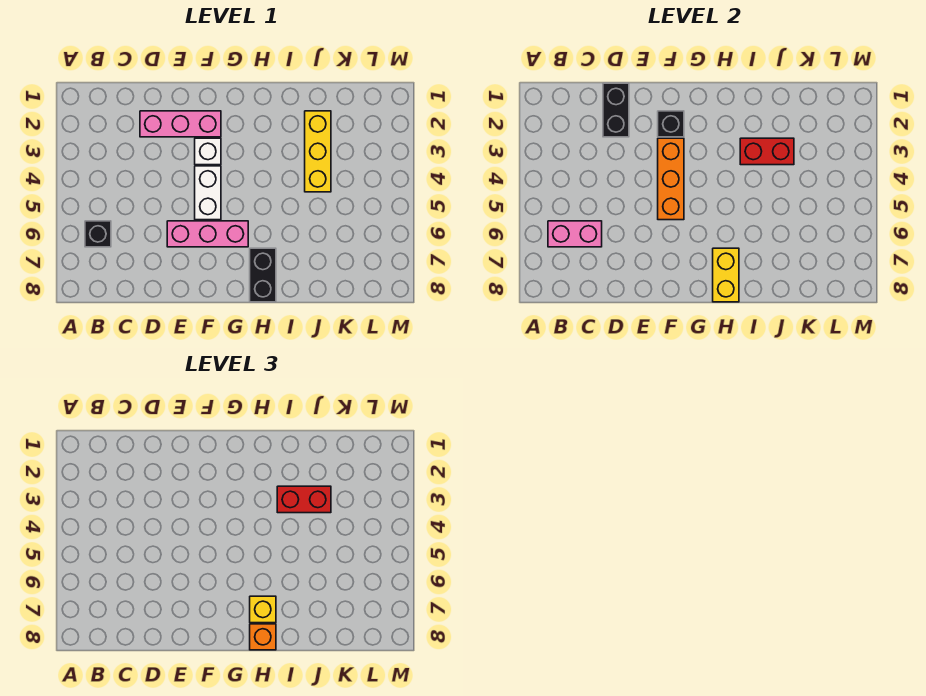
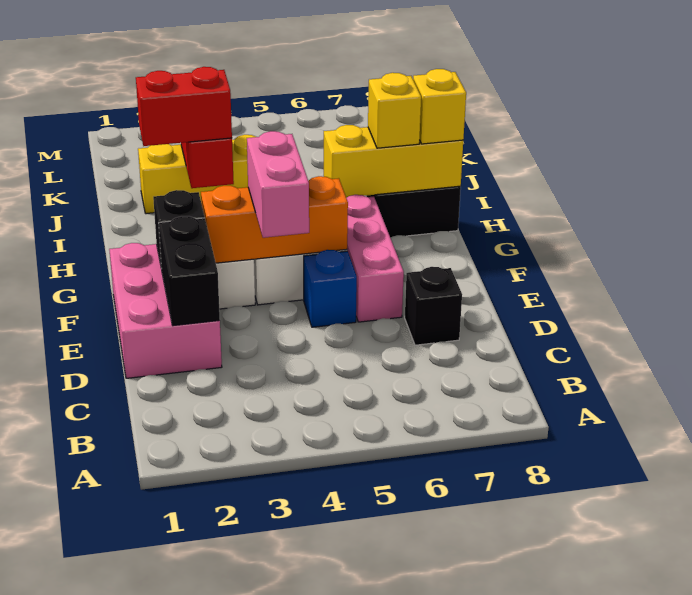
black brick B6 level 1 -> black brick D7 level 1
pink brick B6:C6 level 2 -> pink brick E4:F4 level 3
black brick D1:D2 level 2 -> black brick D2:E2 level 2
pink brick D2:F2 level 1 -> pink brick D1:F2 level 1
none -> blue brick E5 level 1
yellow brick H7:H8 level 2 -> yellow brick H6:H8 level 2
orange brick H8 level 3 -> yellow brick H8 level 3
red brick I3:J3 level 3 -> red brick I2:I3 level 3

